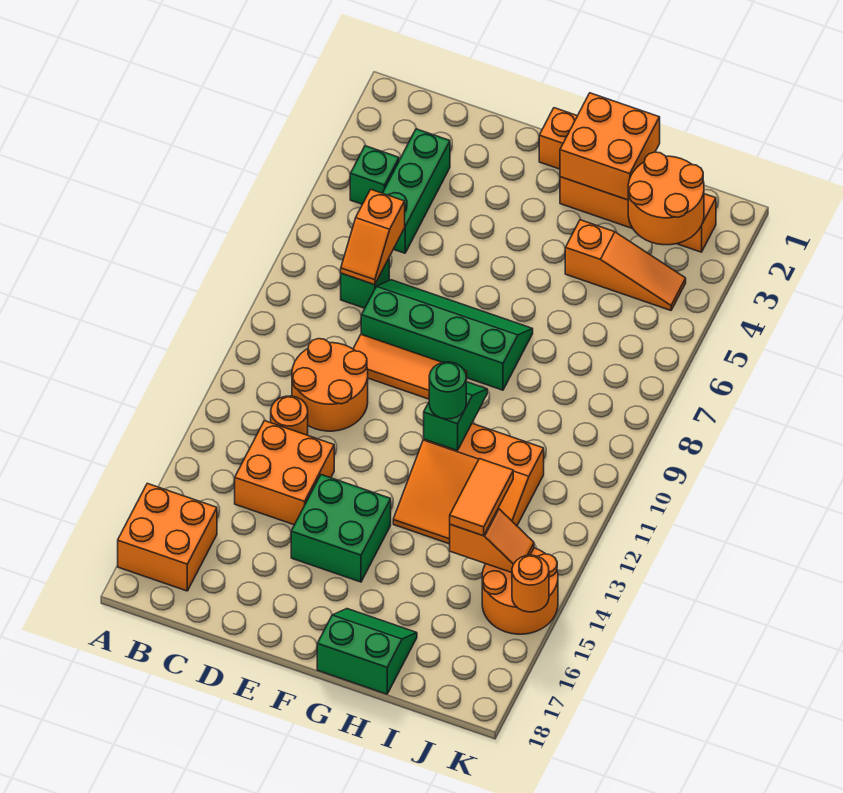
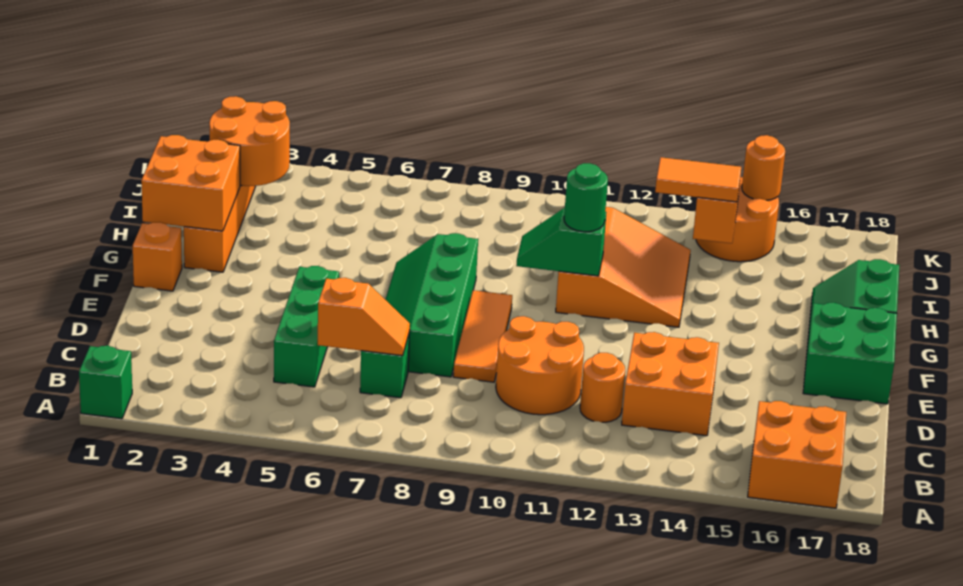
green brick B4 level 1 -> green brick A1 level 1
green brick C3:C5 level 1 -> green brick C5:E5 level 1
green brick E14:F15 level 1 -> green brick E17:F18 level 1
orange slope H4:J4 level 1 top H -> none

